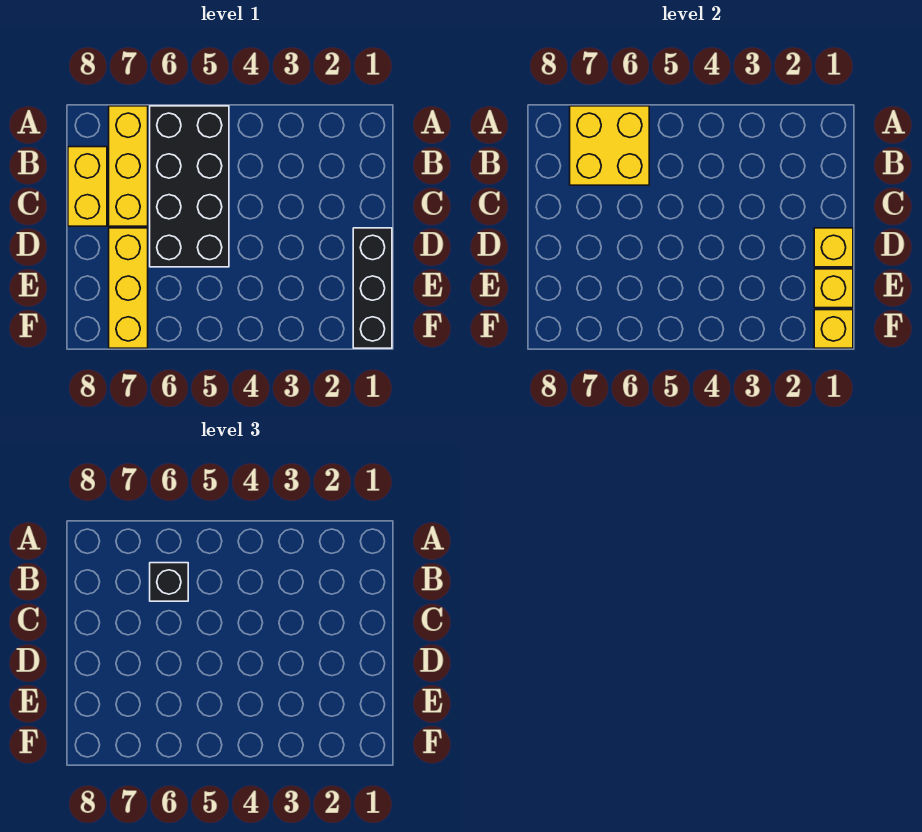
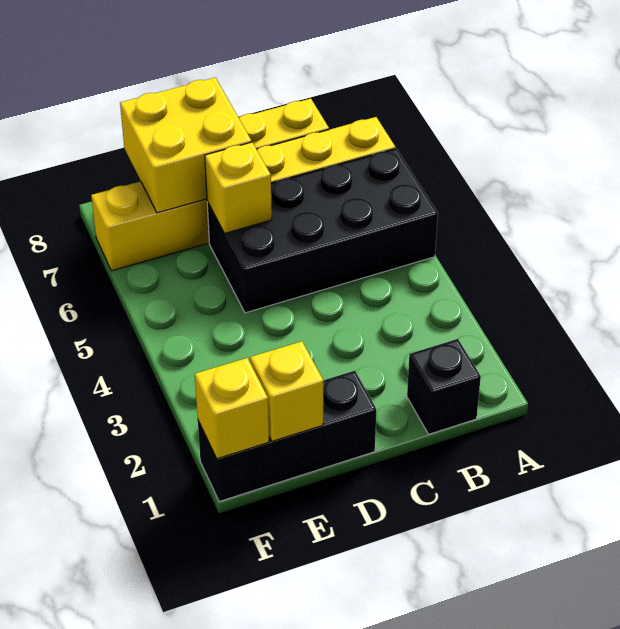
yellow brick A6:B7 level 2 -> yellow brick D7:E8 level 2
black brick B6 level 3 -> black brick B1 level 1
yellow brick D1 level 2 -> yellow brick D6 level 2

